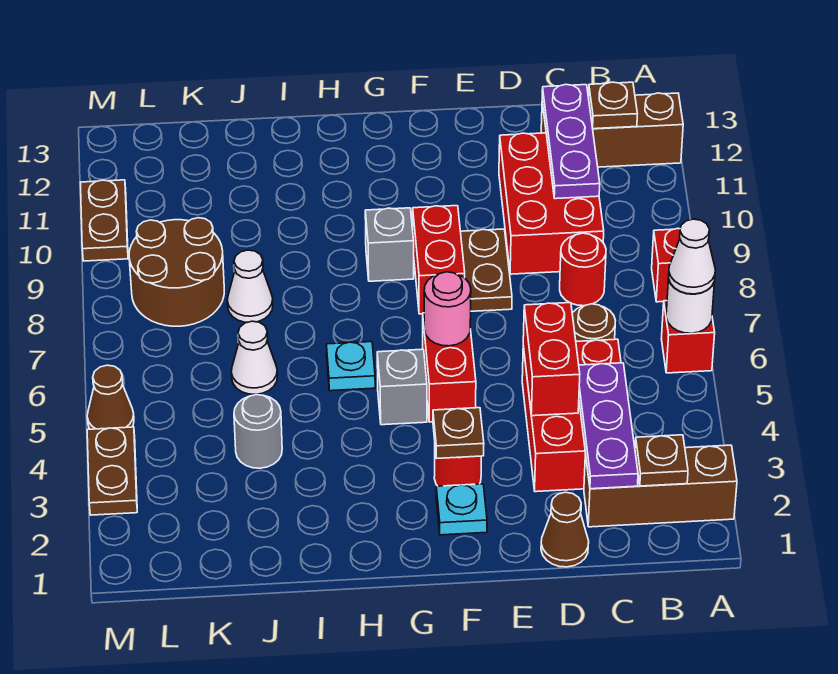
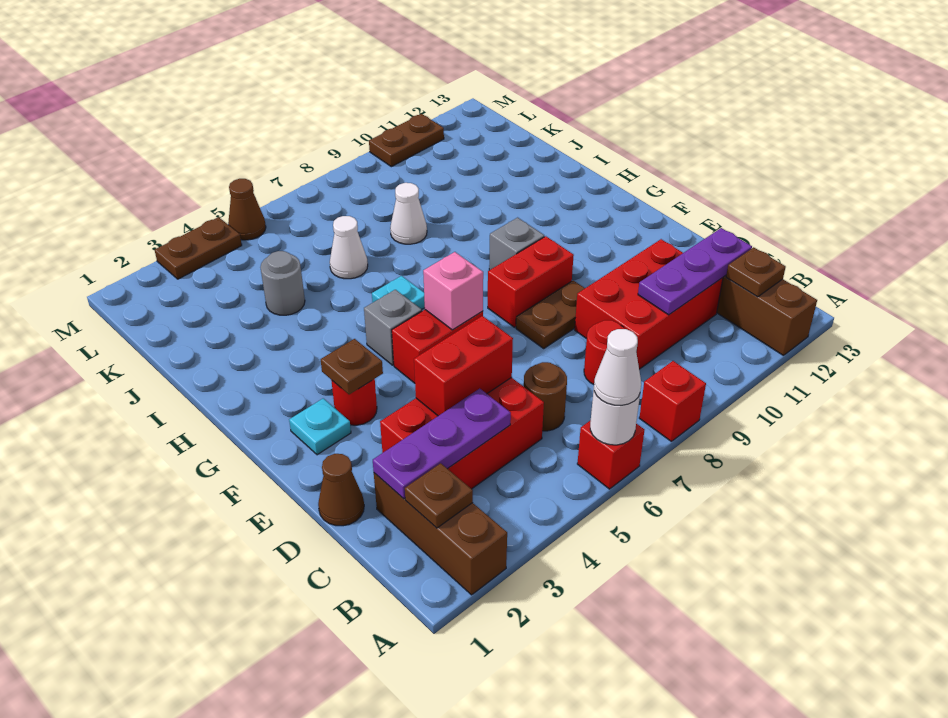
pink round brick F6 level 2 -> pink brick F6 level 2
brown round brick K8:L9 level 1 -> none

